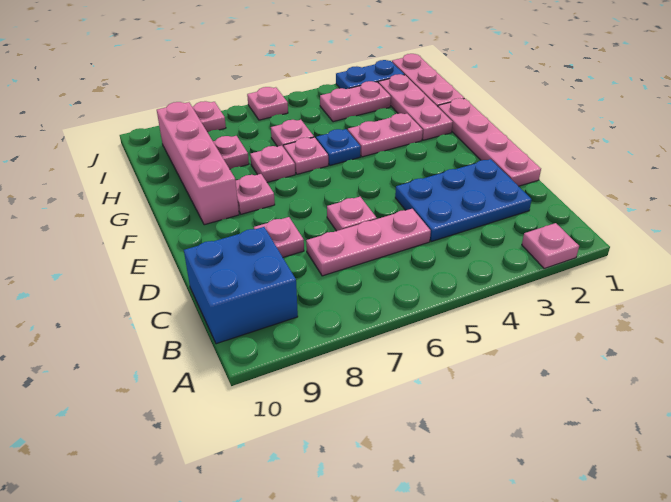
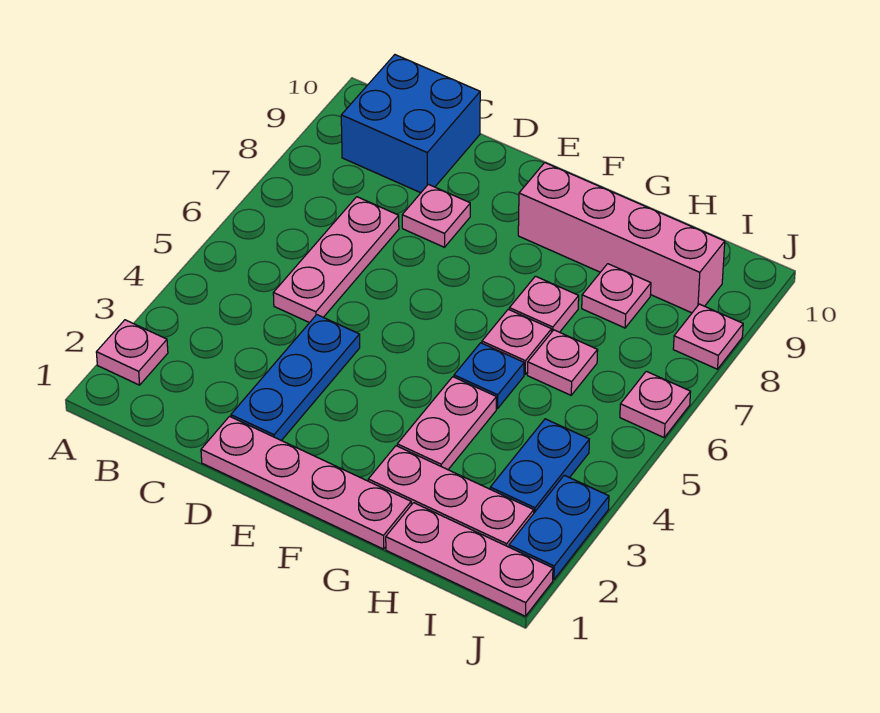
blue plate C2:D4 level 1 -> blue plate D2:D4 level 1
pink plate D6 level 1 -> none
pink plate F8 level 1 -> none
pink plate I3:I4 level 1 -> blue plate I3:I4 level 1

